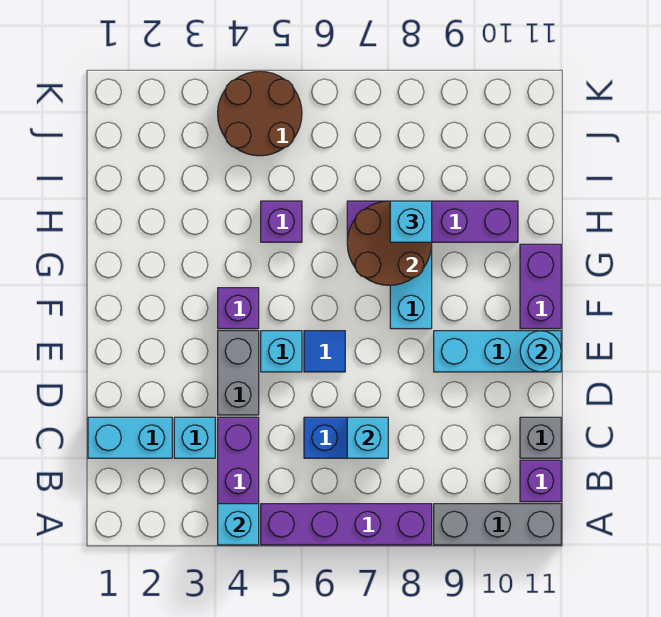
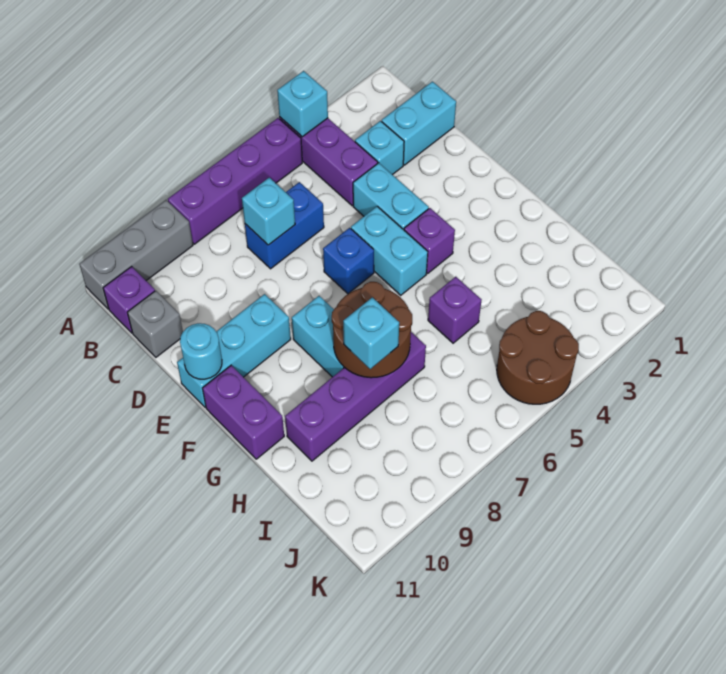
grey brick D4:E4 level 1 -> cyan brick D4:E4 level 1
cyan brick E5 level 1 -> cyan brick E5:F5 level 1
blue tile E6 level 1 -> blue brick E6 level 1

